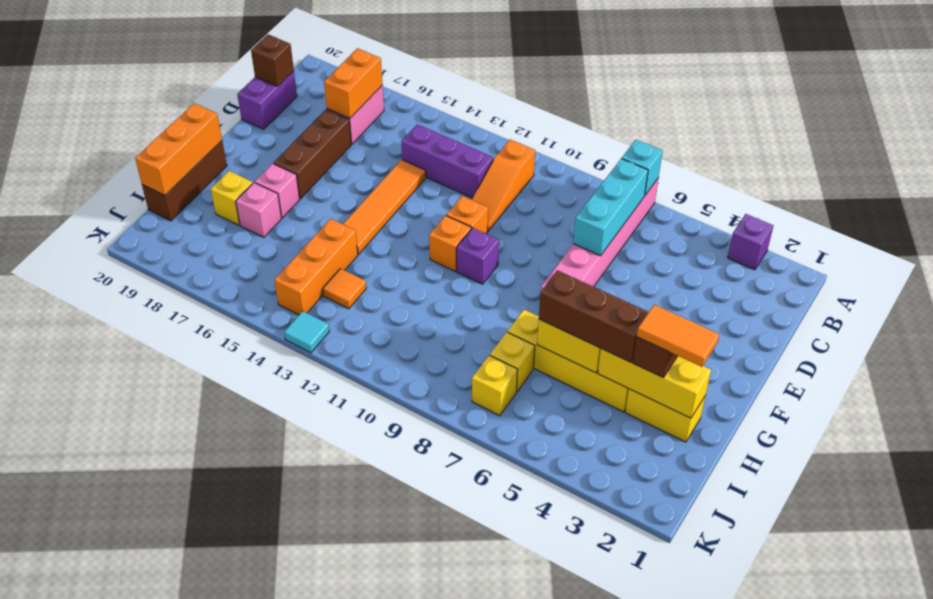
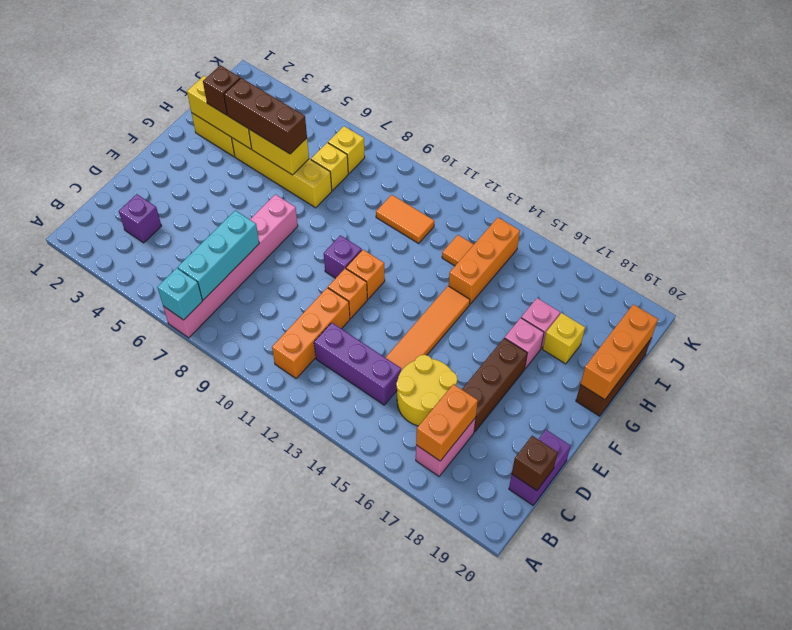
purple brick A3 level 1 -> purple brick C3 level 1
orange slope B11:D11 level 1 top B -> orange brick B11:D11 level 1
none -> yellow round brick C15:D16 level 1
orange tile H2:H3 level 4 -> orange tile I10:I11 level 1
cyan tile K13 level 1 -> none

